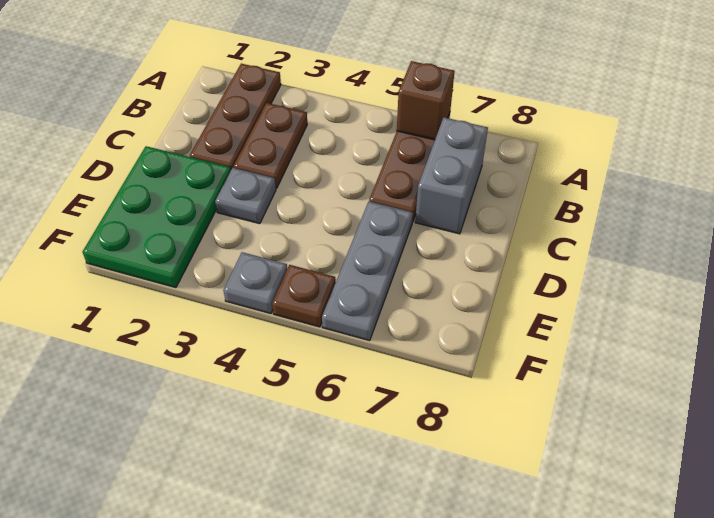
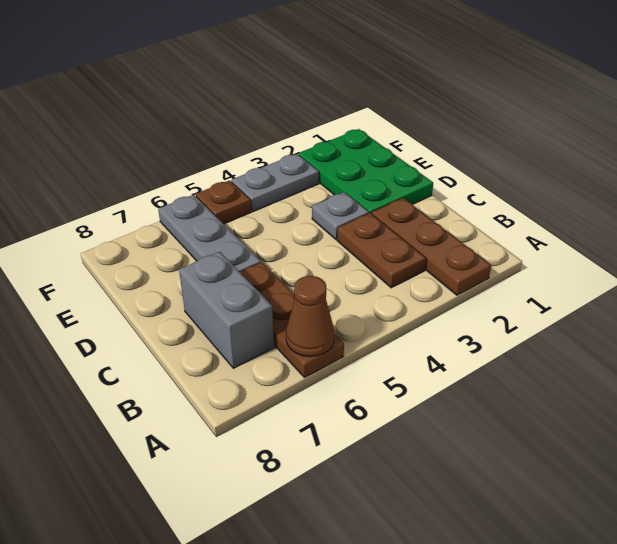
brown brick A6 level 2 -> brown cone A6 level 2
grey plate F4 level 1 -> grey plate F3:F4 level 1

